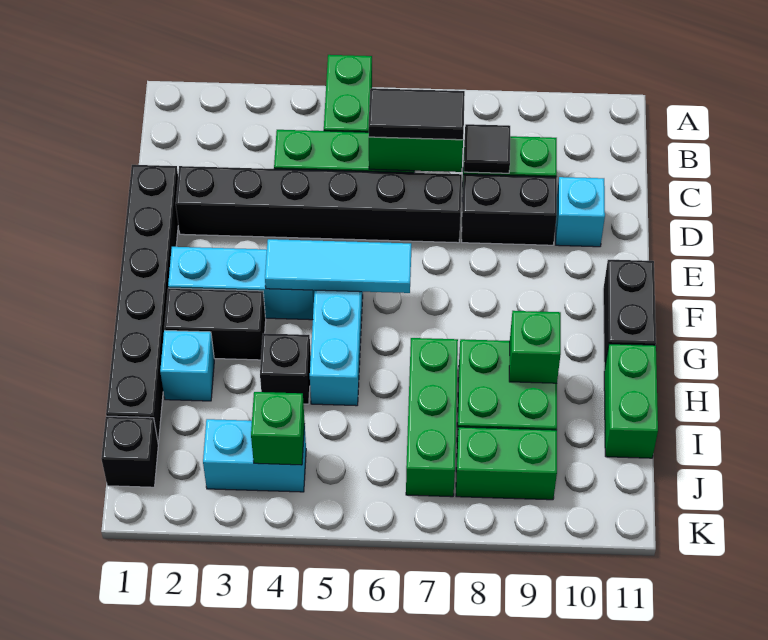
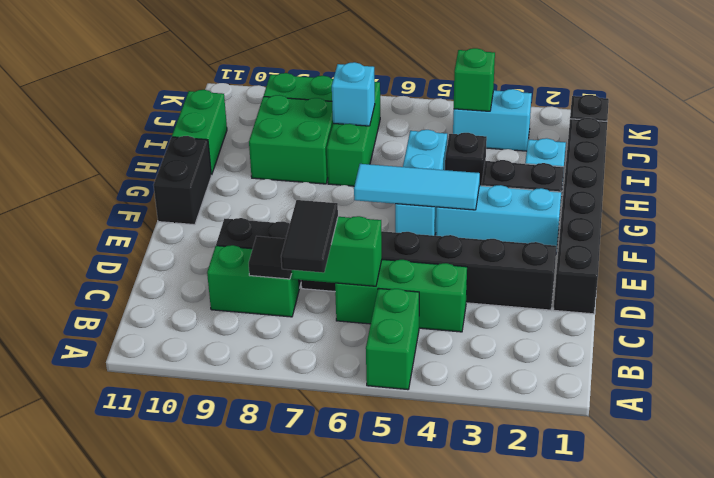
black tile C6:C7 level 3 -> black tile B7:C7 level 3
cyan brick D10 level 1 -> cyan brick I7 level 2
green brick H9 level 2 -> none

